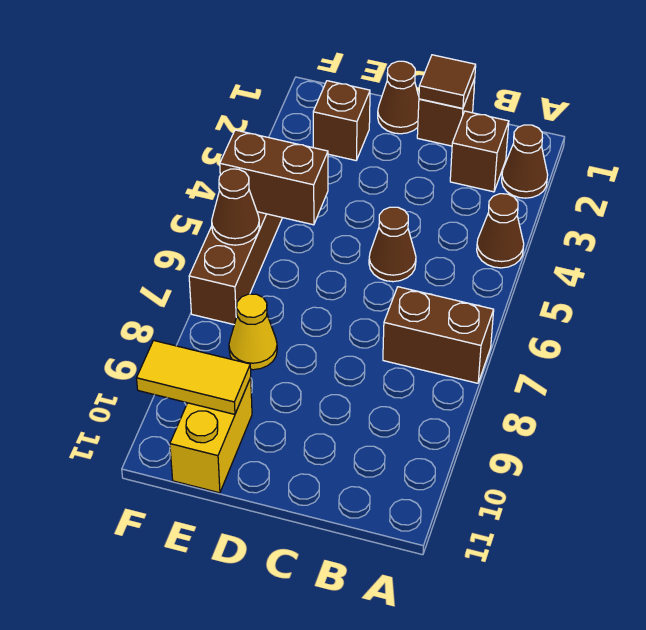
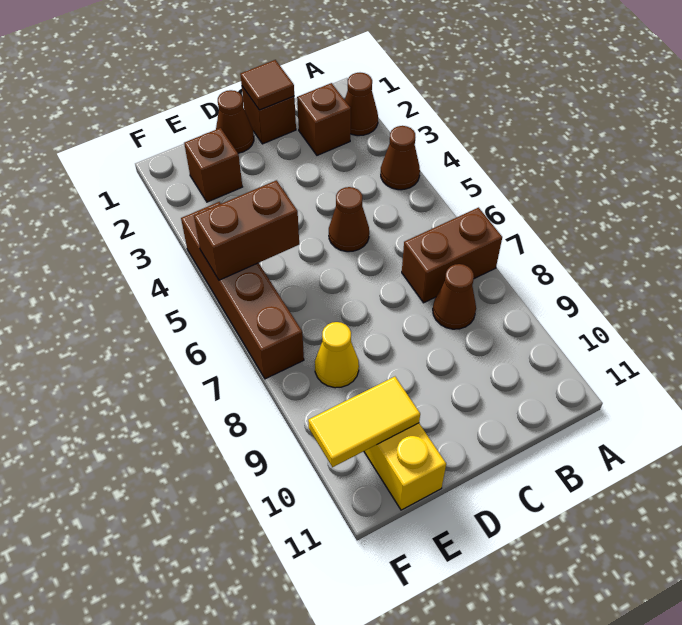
brown cone F6 level 2 -> brown cone B8 level 1

